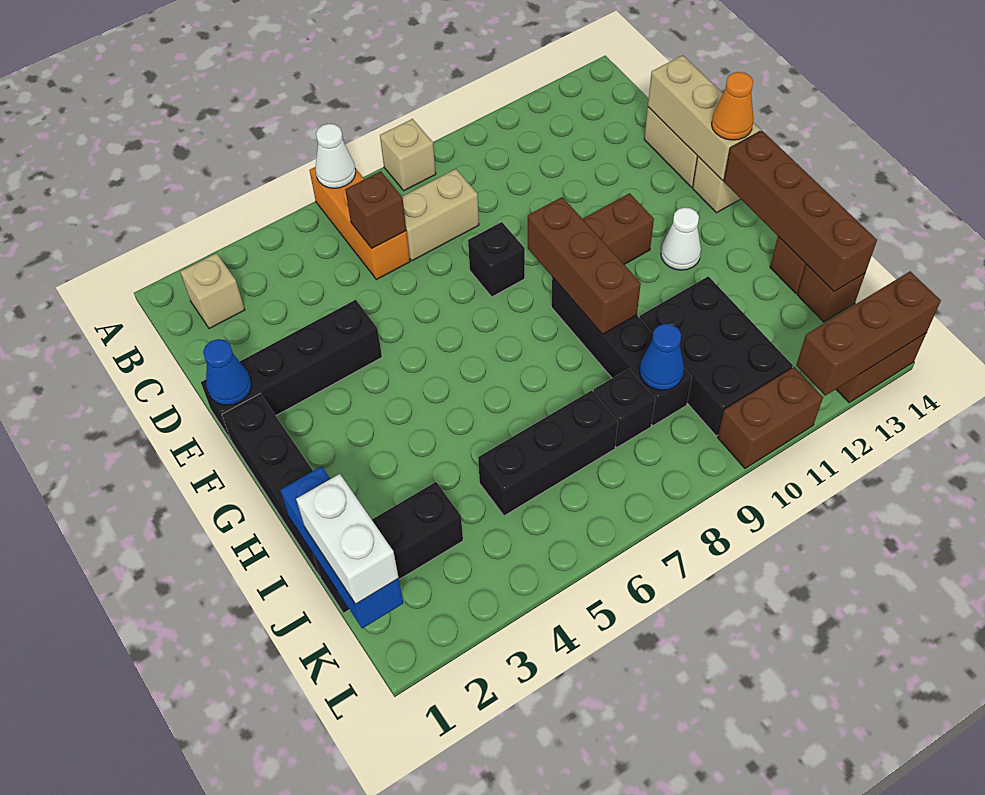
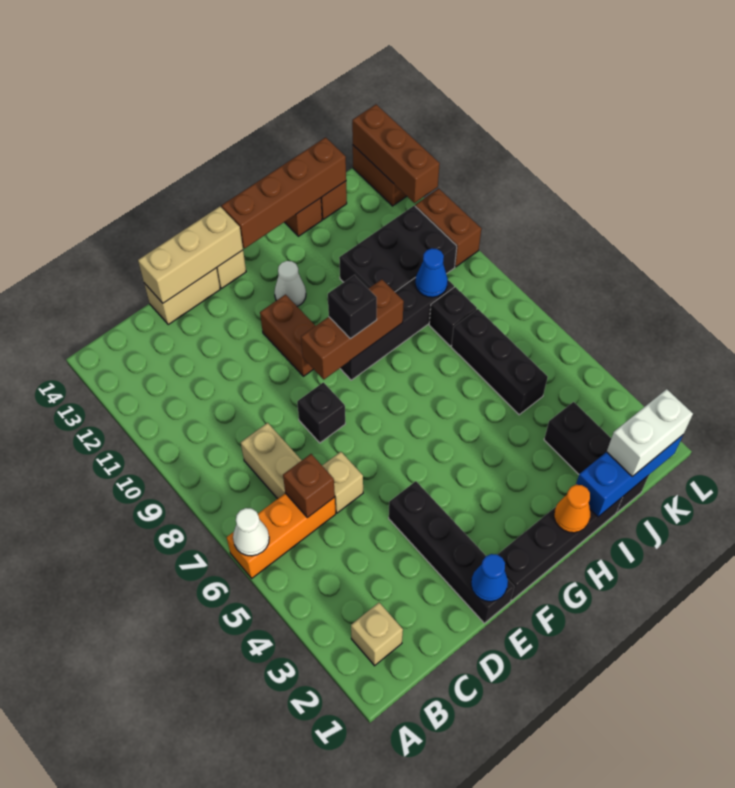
tan brick A8 level 1 -> tan brick D6 level 1
orange cone F14 level 3 -> orange cone H1 level 2
none -> black brick G9 level 3

